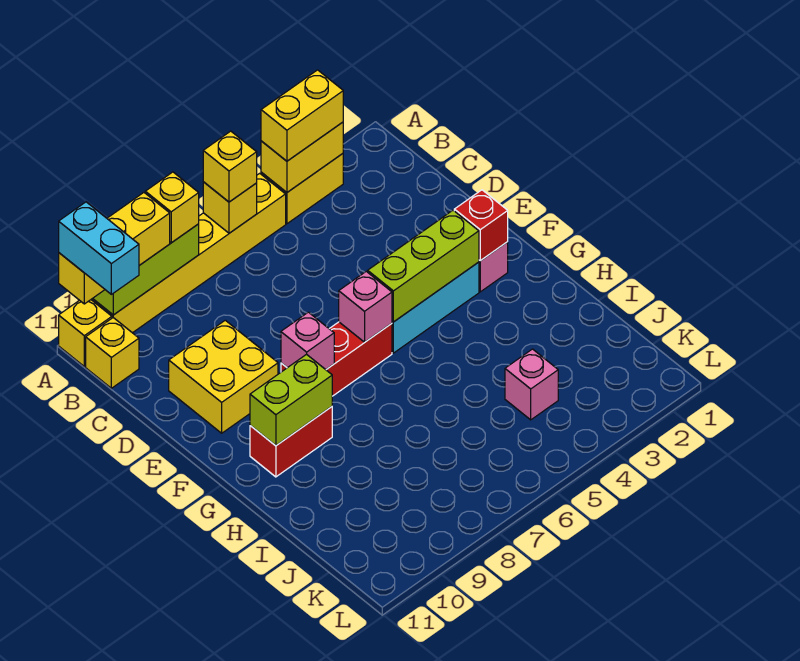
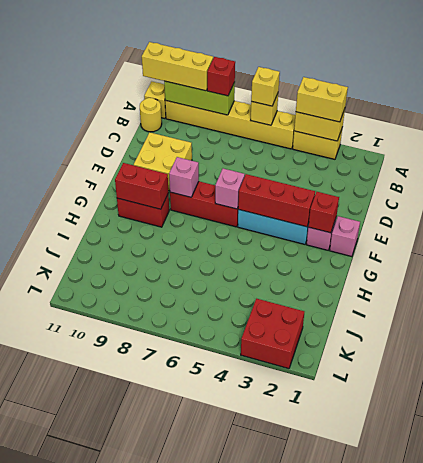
yellow brick A8 level 3 -> red brick A8 level 3
cyan brick A11:B11 level 4 -> none
yellow brick B11 level 1 -> yellow round brick B11 level 1
lime brick F3:F5 level 2 -> red brick F3:F5 level 2
lime brick G9:G10 level 2 -> red brick G9:G10 level 2
pink brick J4 level 1 -> pink brick F1 level 1
none -> red brick K2:L3 level 1

